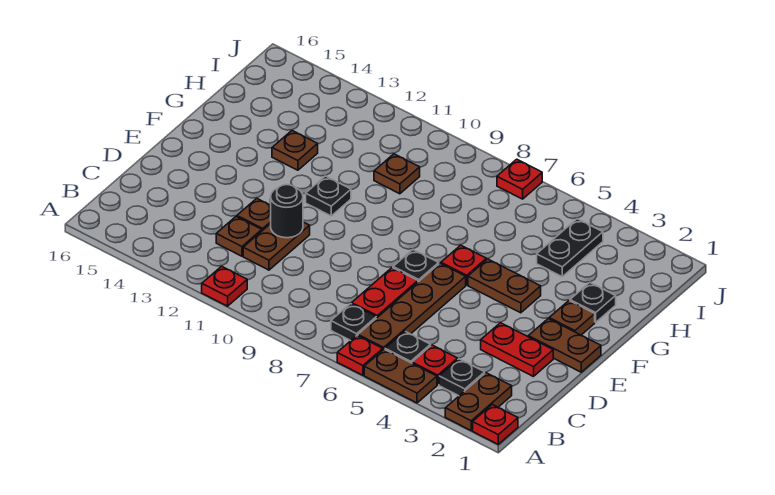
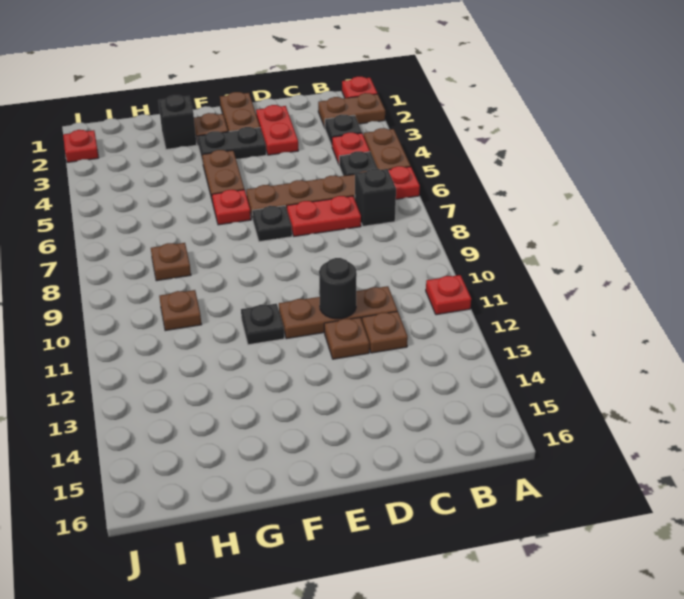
black plate B7 level 1 -> black brick B7 level 1
brown plate C11:D11 level 1 -> brown plate C11:E11 level 1
black plate G2 level 1 -> black brick G2 level 1
brown plate G13 level 1 -> brown plate H8 level 1
black plate H4:I4 level 1 -> black plate E3:F3 level 1
red plate J7 level 1 -> red plate J2 level 1

